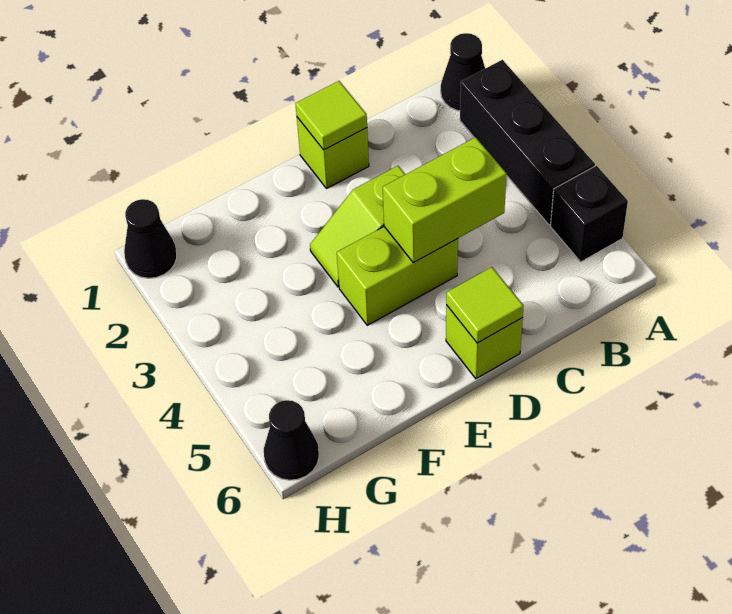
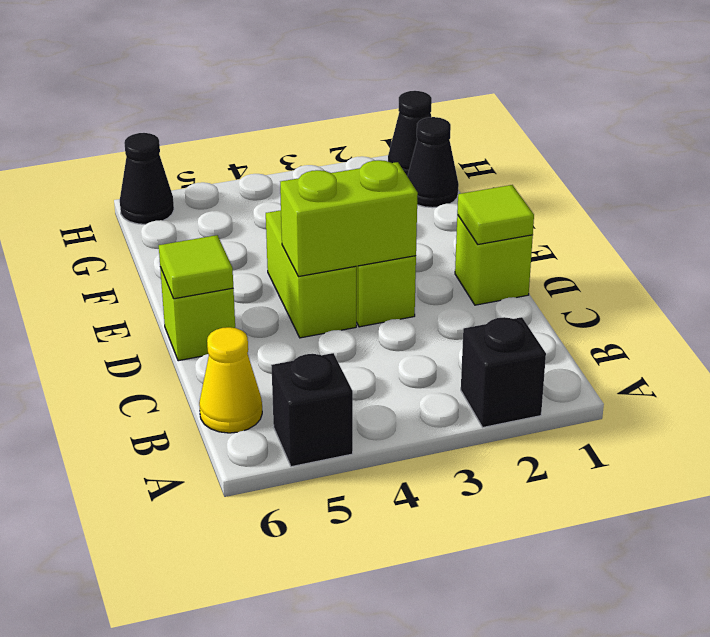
black cone A1 level 1 -> black cone G1 level 1
black brick A2:A4 level 1 -> black brick A2 level 1
none -> yellow cone B6 level 1
lime brick C4:D4 level 2 -> lime brick D3:D4 level 2

